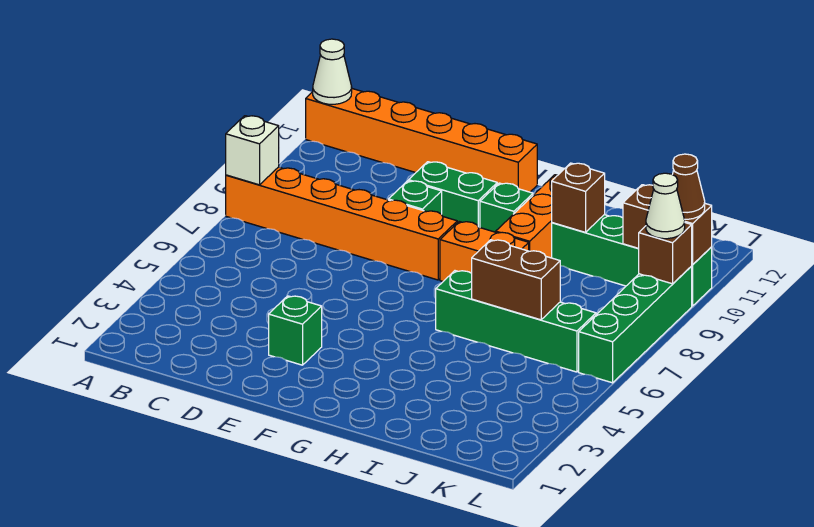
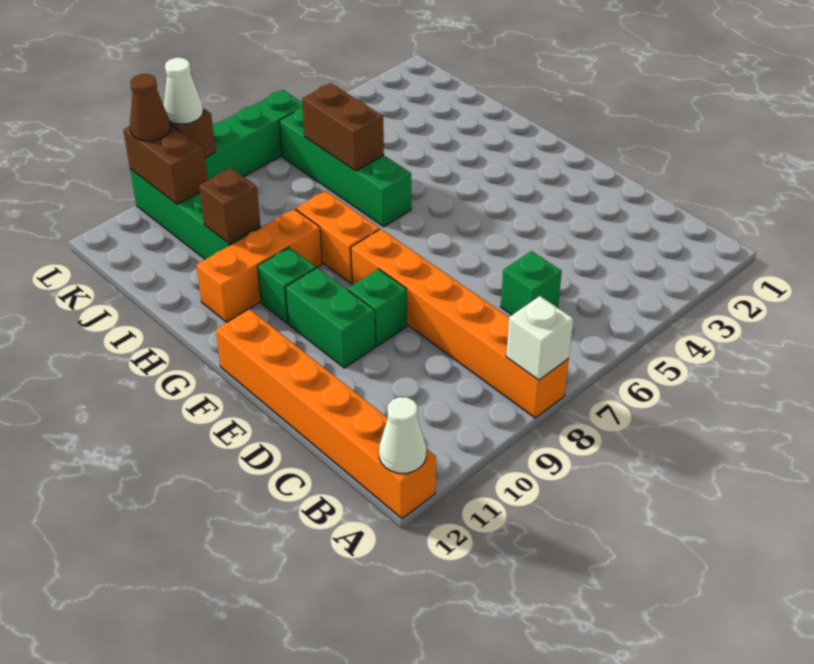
green brick E3 level 1 -> green brick C6 level 1

